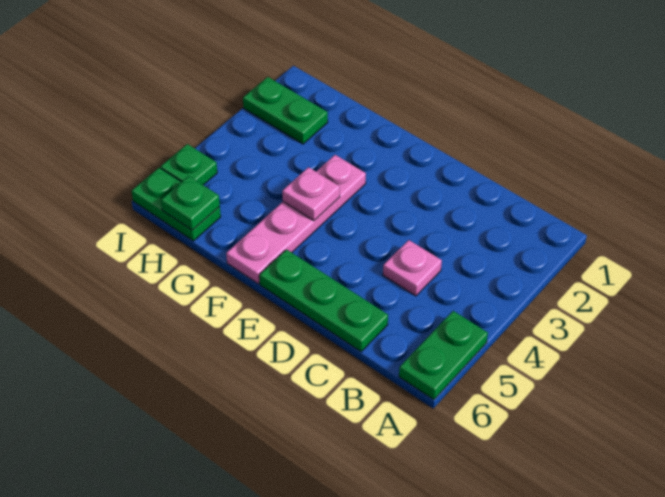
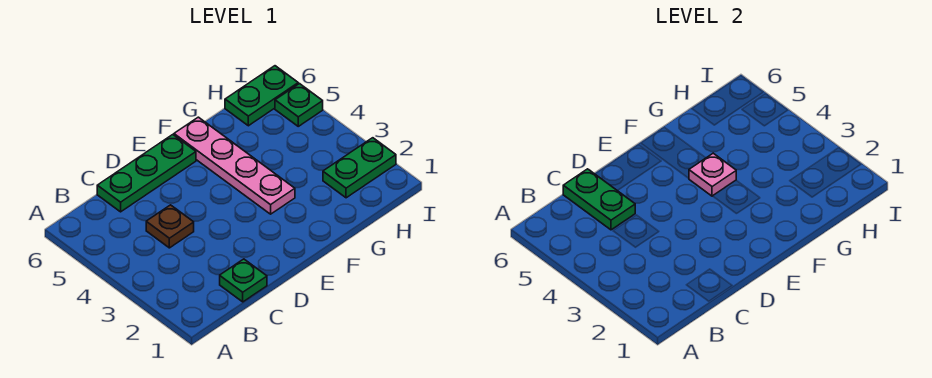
green plate A5:A6 level 1 -> green plate C5:C6 level 2
pink plate C4 level 1 -> brown plate C4 level 1
green plate H6 level 2 -> green plate C1 level 1

